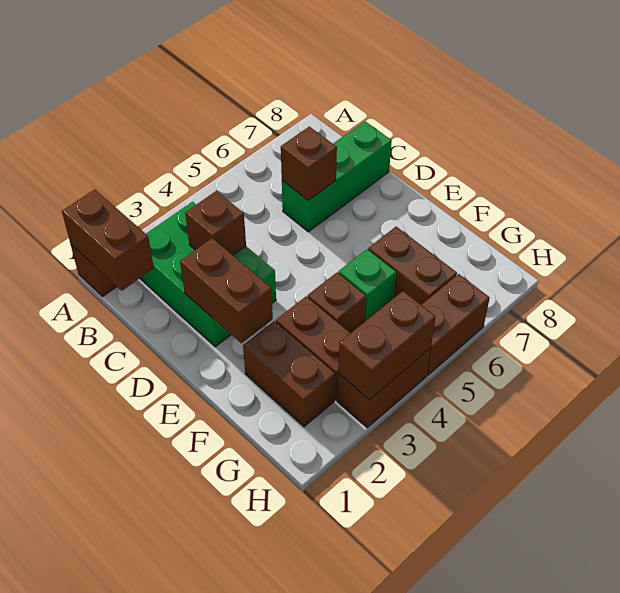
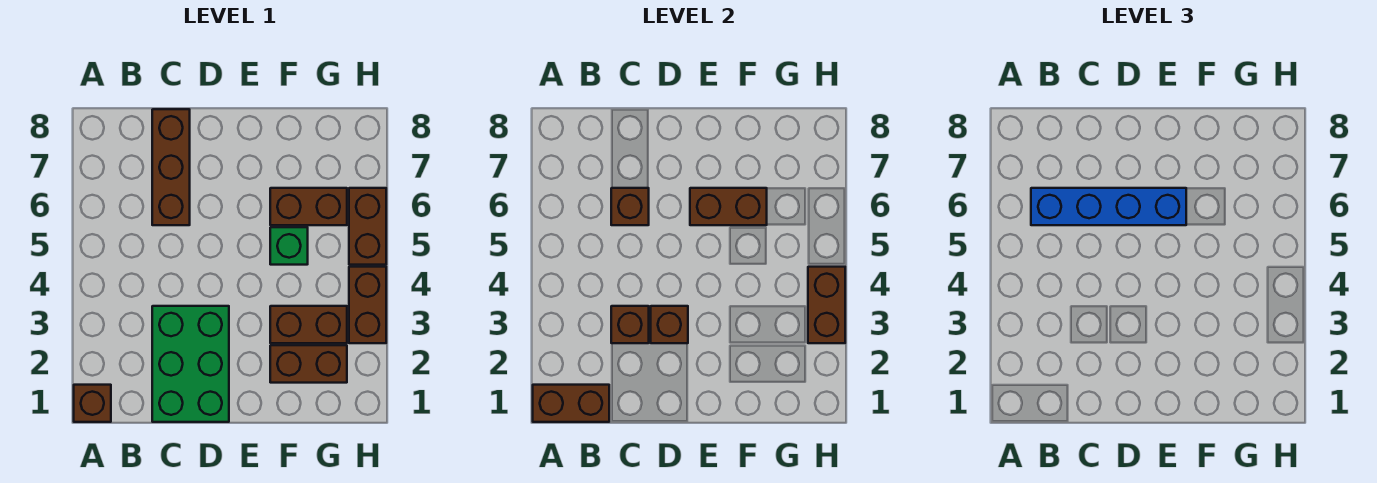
green brick B2:D3 level 1 -> green brick C1:D3 level 1
none -> blue brick B6:E6 level 3
green brick C6:C8 level 1 -> brown brick C6:C8 level 1
brown brick D2:E2 level 2 -> brown brick E6:F6 level 2
brown brick F4 level 1 -> brown brick D3 level 2

